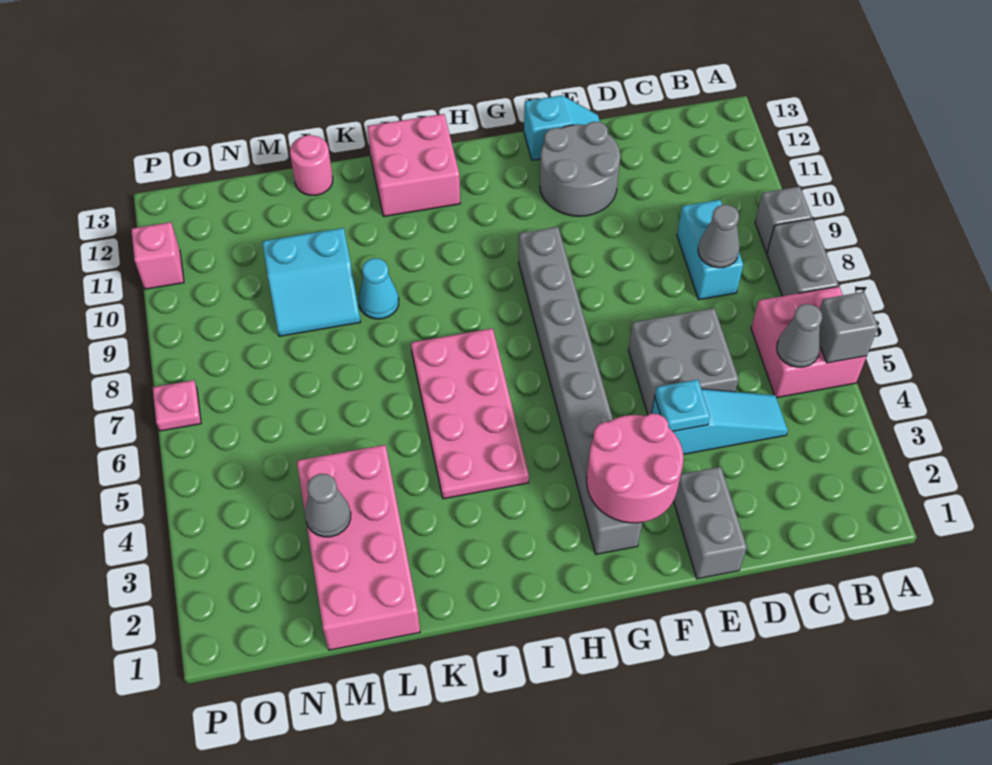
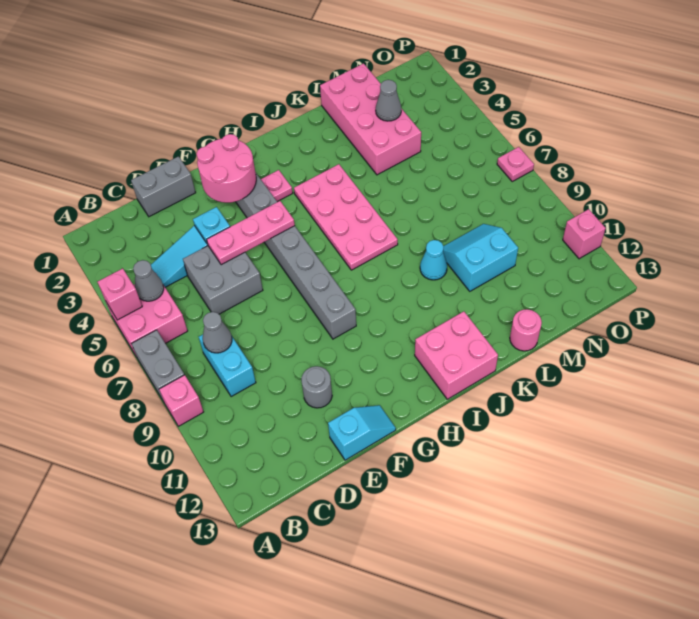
grey brick A5 level 2 -> pink brick A5 level 2
grey brick A9 level 1 -> pink brick A9 level 1
grey brick E1:E2 level 1 -> grey brick D1:E1 level 1
none -> pink plate E5:G5 level 2
grey round brick E11:F12 level 1 -> grey round brick E11 level 1
cyan slope E13:F13 level 1 top F -> cyan slope E13:F13 level 1 top E
none -> pink plate H3 level 1

